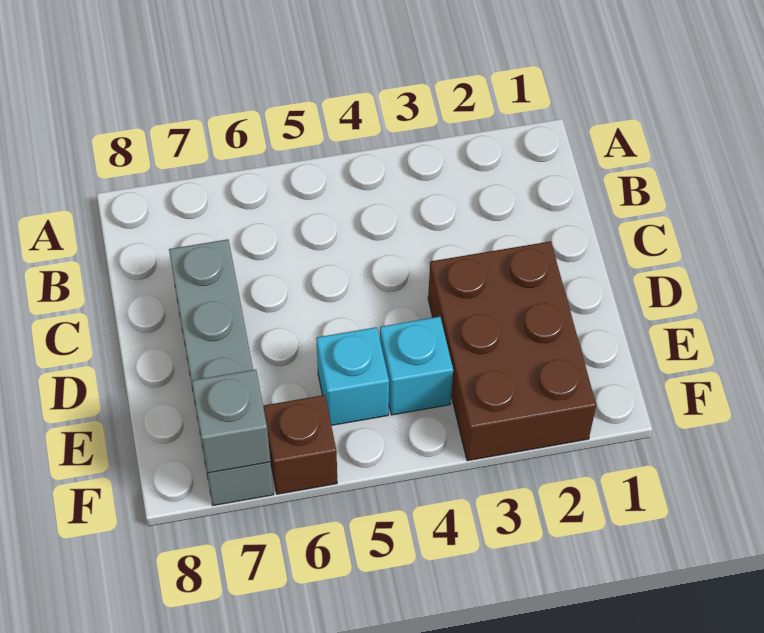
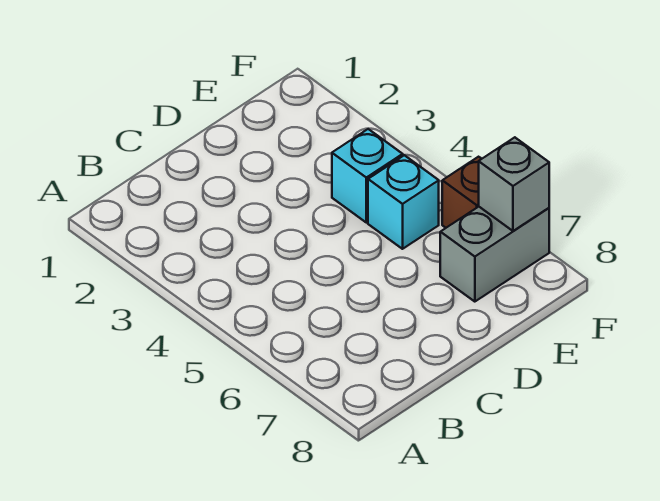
grey brick C7:F7 level 1 -> grey brick E7:F7 level 1
brown brick D2:F3 level 1 -> none

